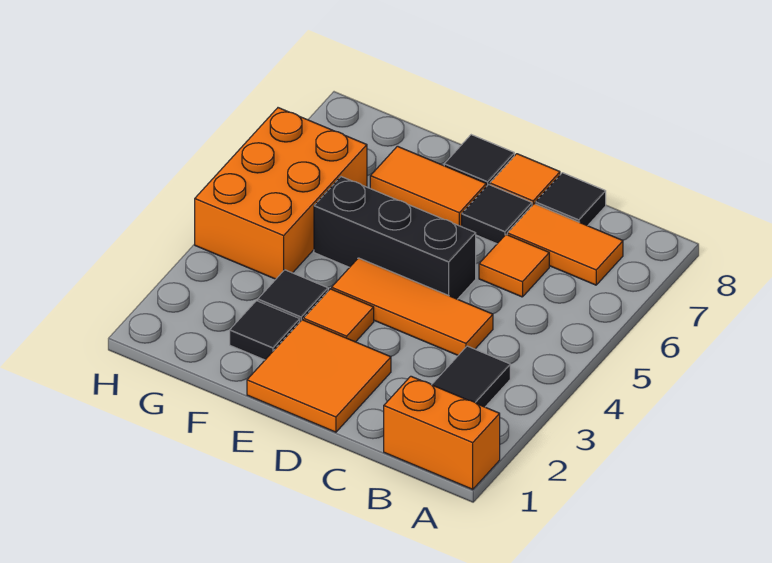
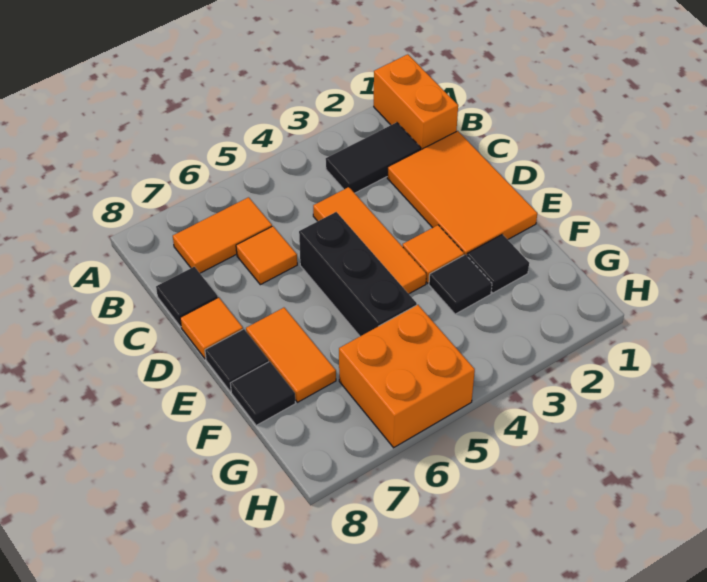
orange tile B7:C7 level 1 -> orange tile B6:B7 level 1
orange tile D1:E2 level 1 -> orange tile C1:E2 level 1
black tile D7 level 1 -> black tile F8 level 1
orange brick G4:H6 level 1 -> orange brick G5:H6 level 1

